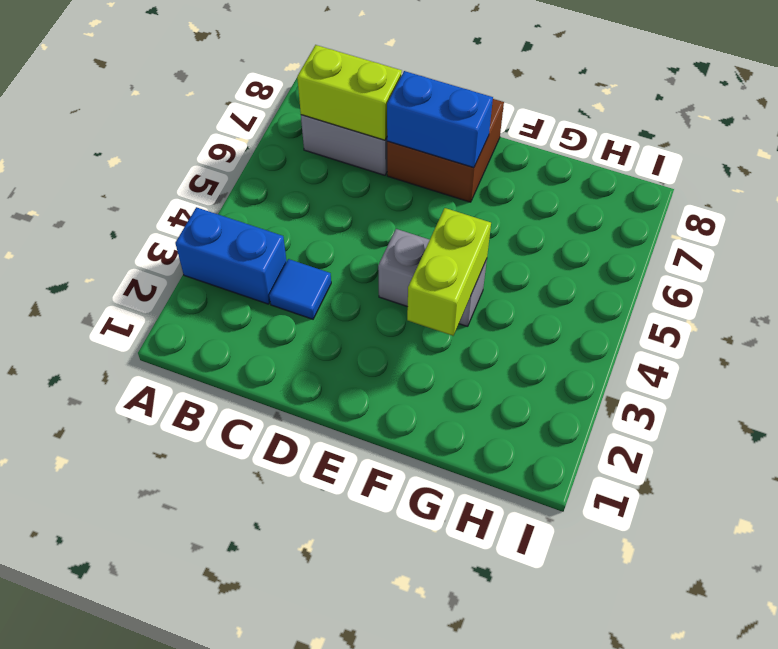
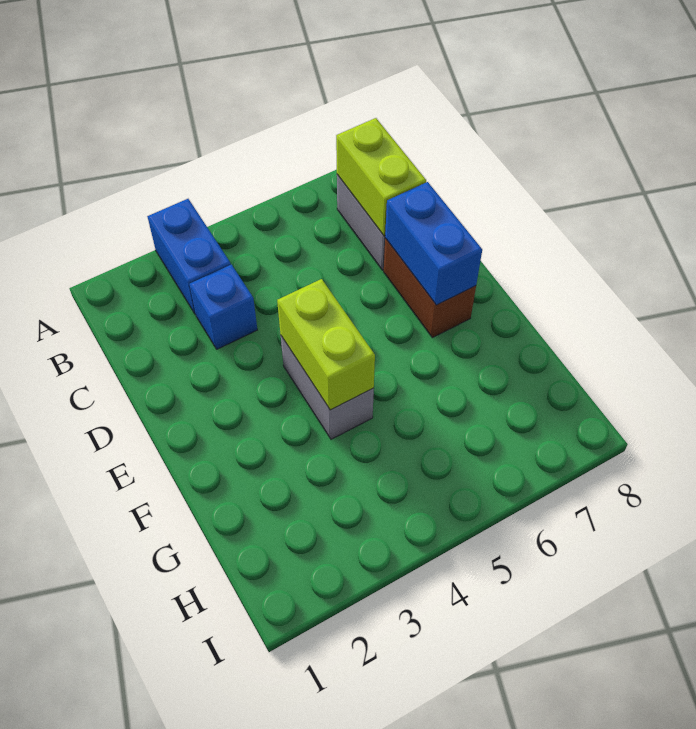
blue tile C3 level 1 -> blue brick C3 level 1
brown brick D7:E8 level 1 -> brown brick D7:E7 level 1
lime brick F3:F4 level 2 -> lime brick E4:F4 level 2

